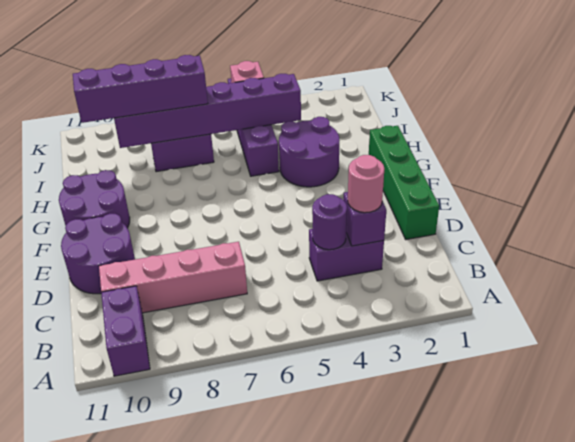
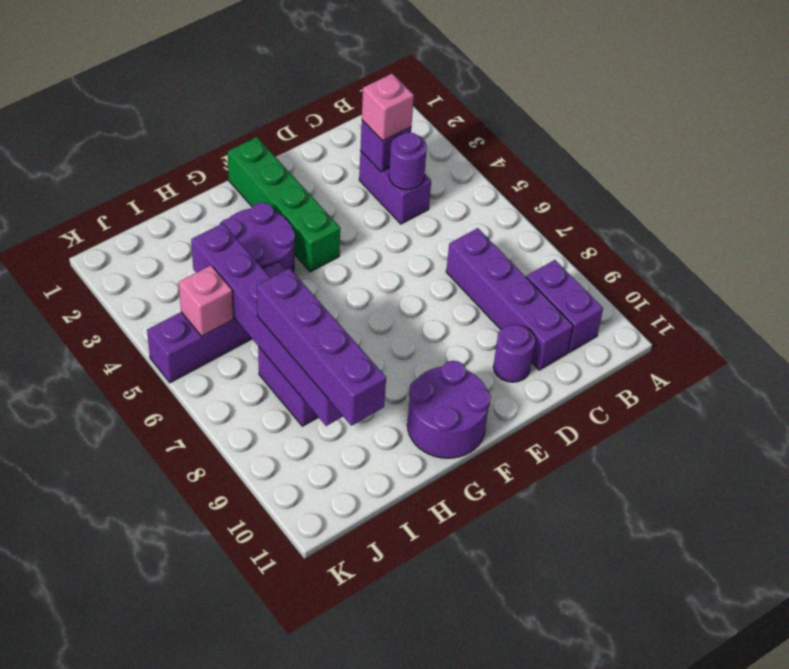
purple brick A10:B10 level 1 -> purple brick B9:B10 level 1
pink round brick C3 level 3 -> pink brick C3 level 3
pink brick C7:C10 level 1 -> purple brick C7:C10 level 1
green brick D1:G1 level 1 -> green brick F1:F4 level 1
purple round brick D10:E11 level 1 -> purple round brick D10 level 1

